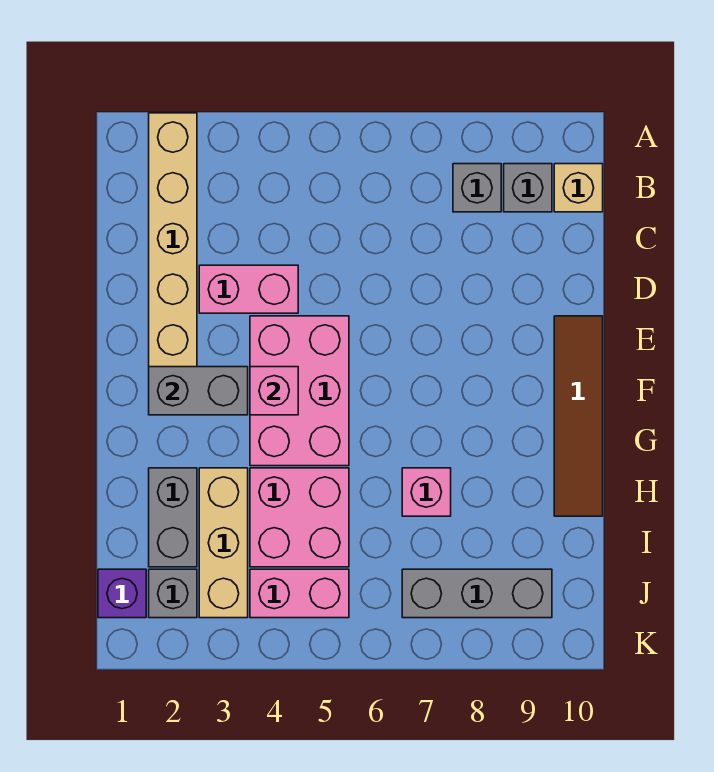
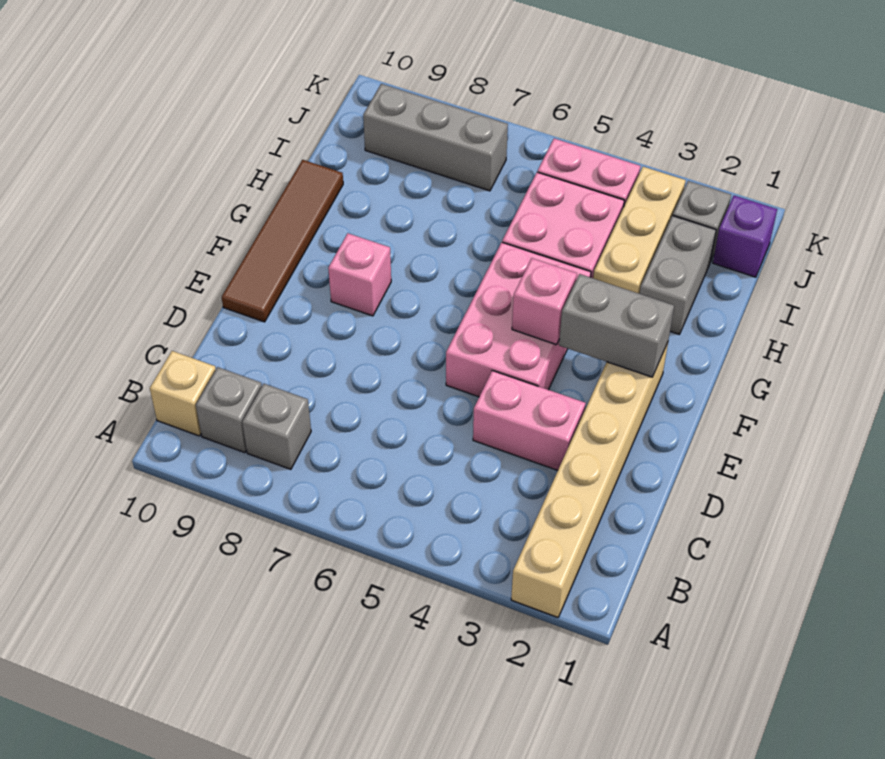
pink brick H7 level 1 -> pink brick F8 level 1

